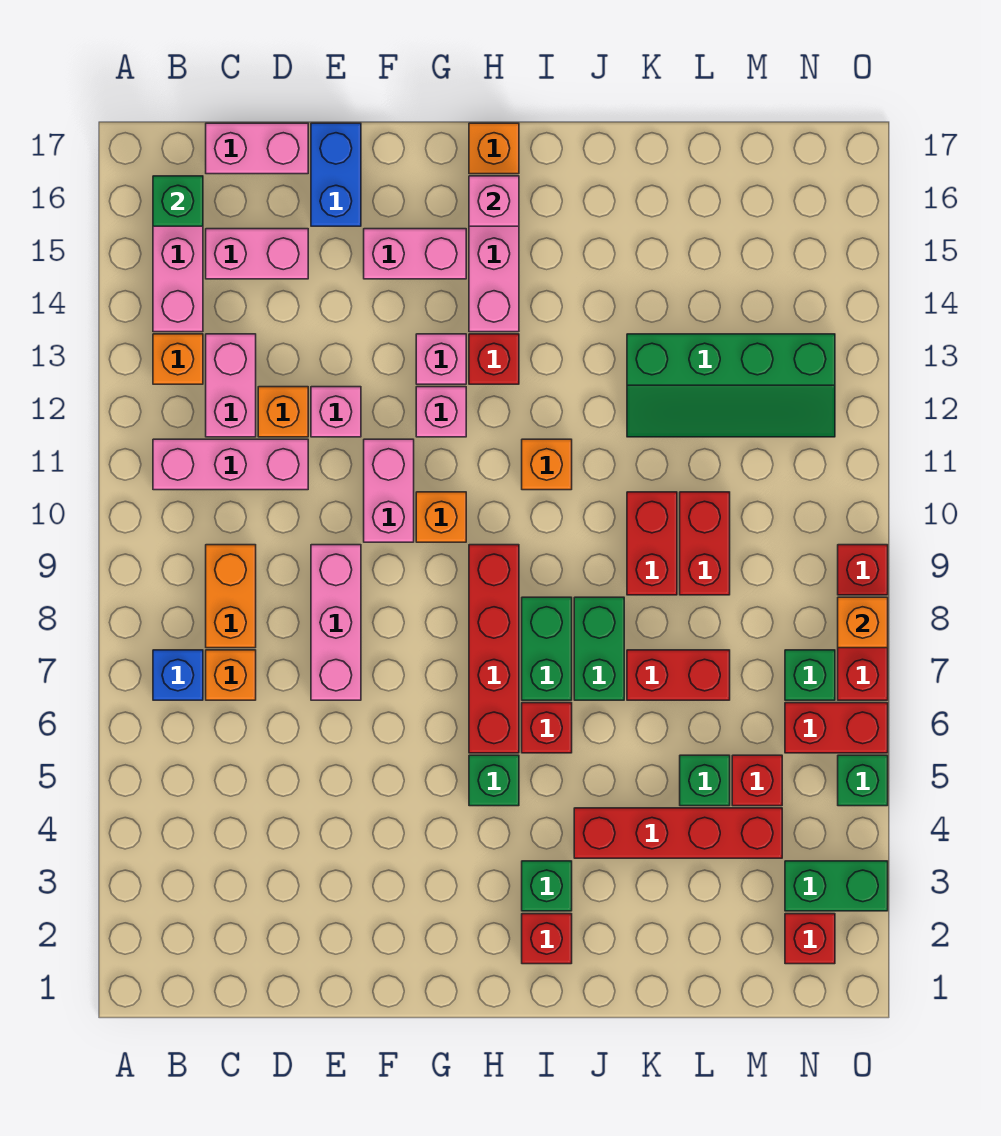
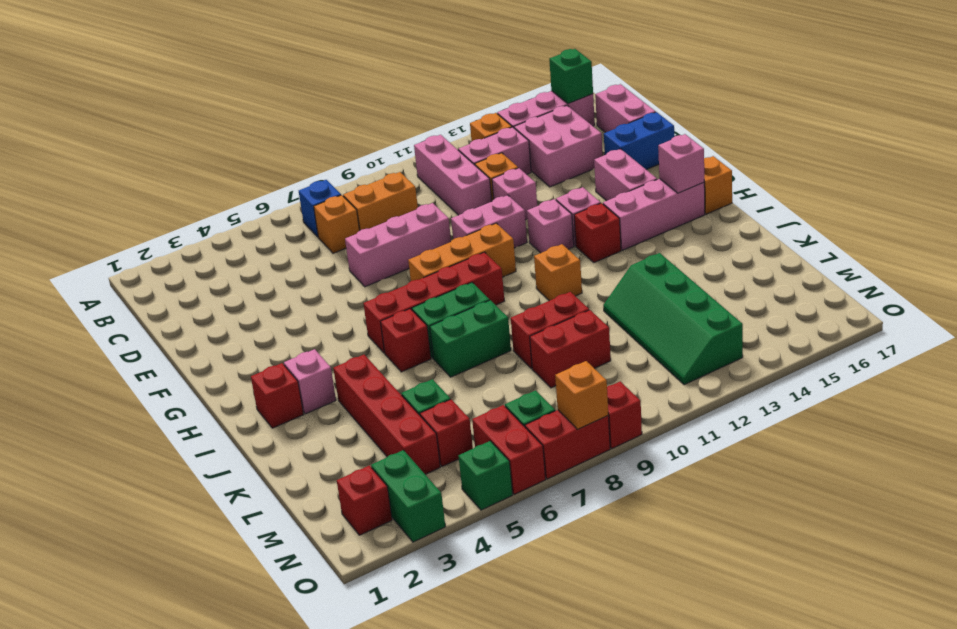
pink brick C15:D15 level 1 -> pink brick C14:D15 level 1
orange brick G10 level 1 -> orange brick G8:G10 level 1
green brick H5 level 1 -> none
green brick I3 level 1 -> pink brick I3 level 1
red brick K7:L7 level 1 -> none

